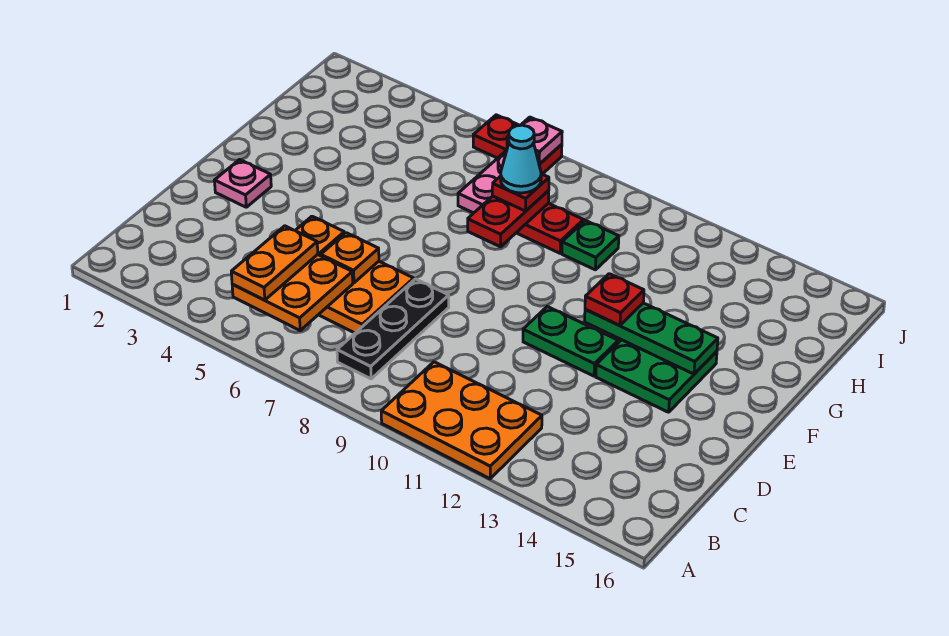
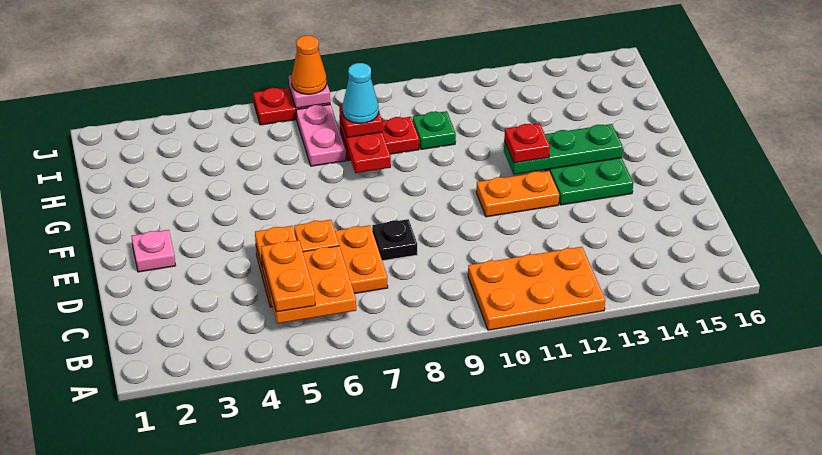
black plate B8:D8 level 1 -> black plate D8 level 1
green plate E11:E12 level 1 -> orange plate E11:E12 level 1
none -> orange cone J7 level 3

